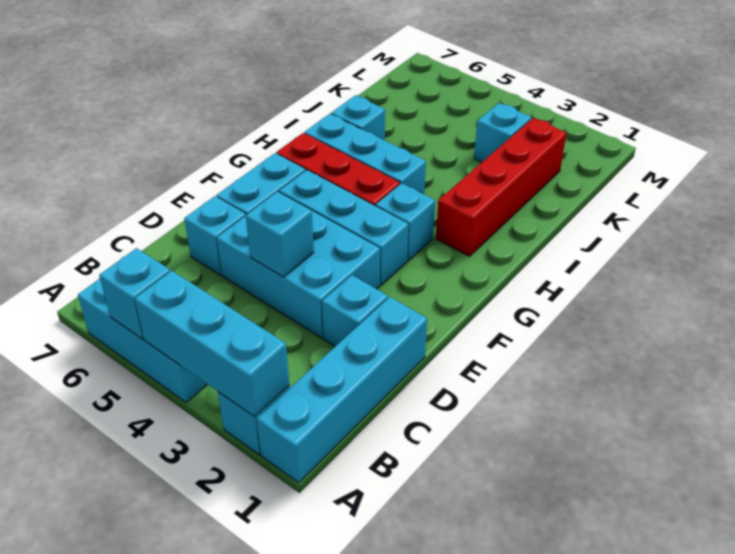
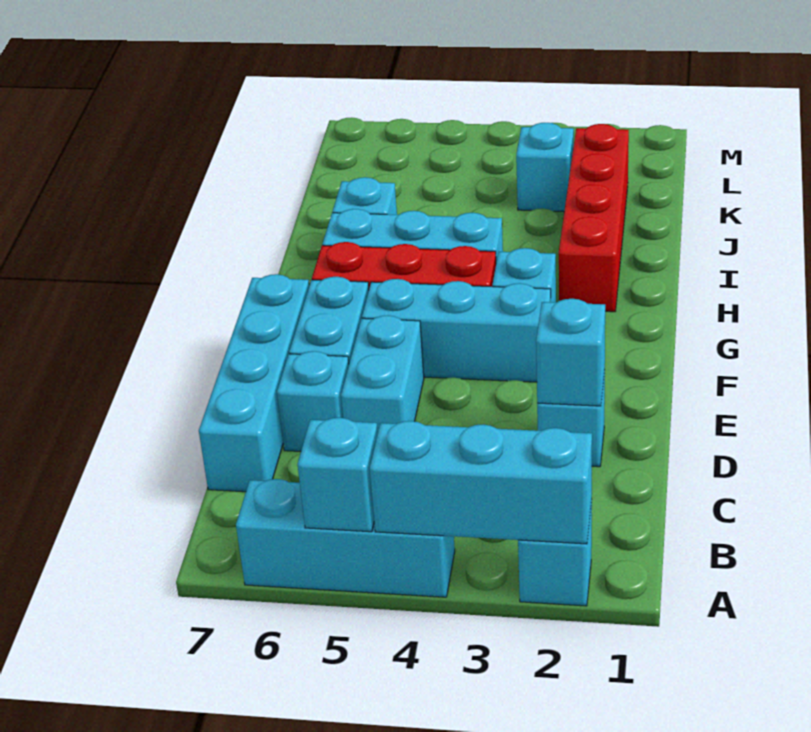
cyan brick A1:D1 level 1 -> cyan brick C7:F7 level 1
cyan brick D3:E5 level 1 -> cyan brick D5:E5 level 1
cyan brick D4 level 2 -> cyan brick D2 level 2

